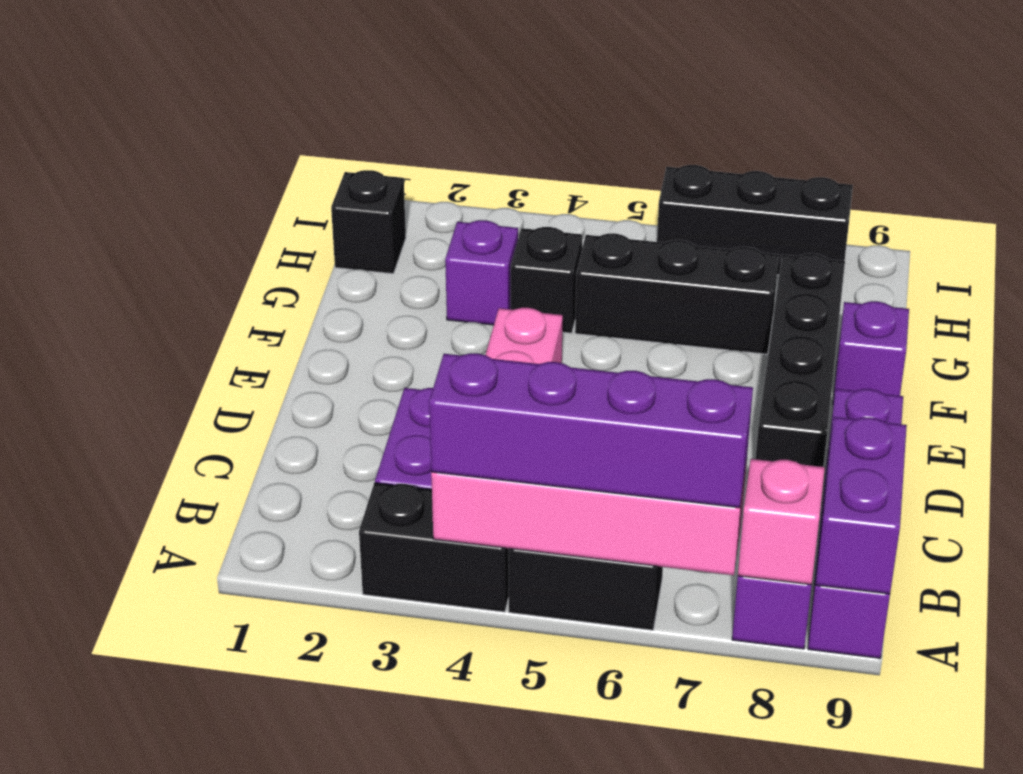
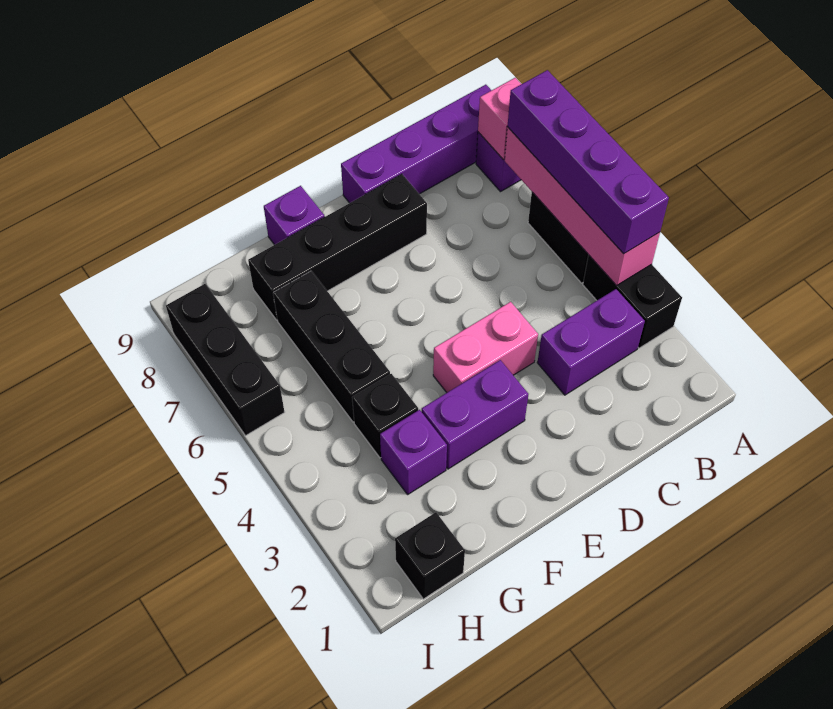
purple brick A9:B9 level 2 -> purple brick E3:F3 level 1

